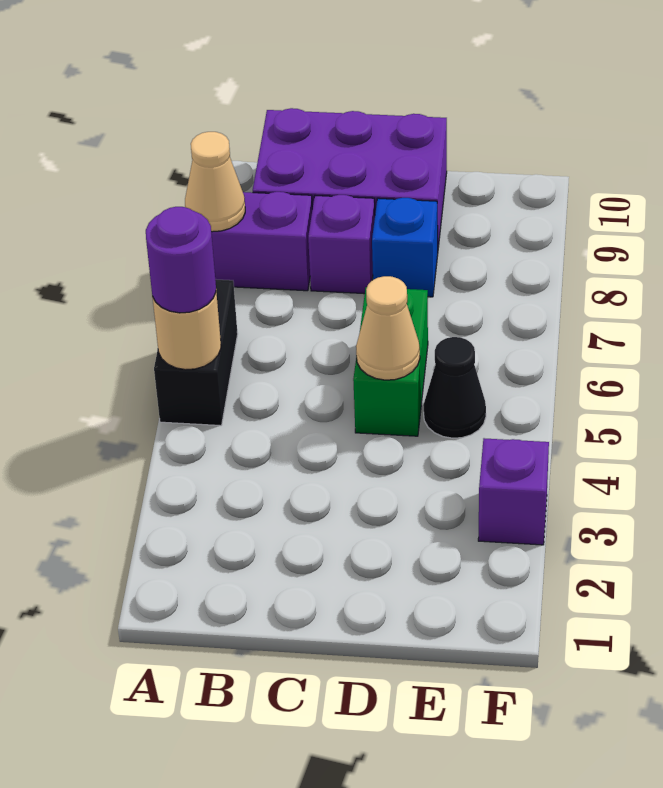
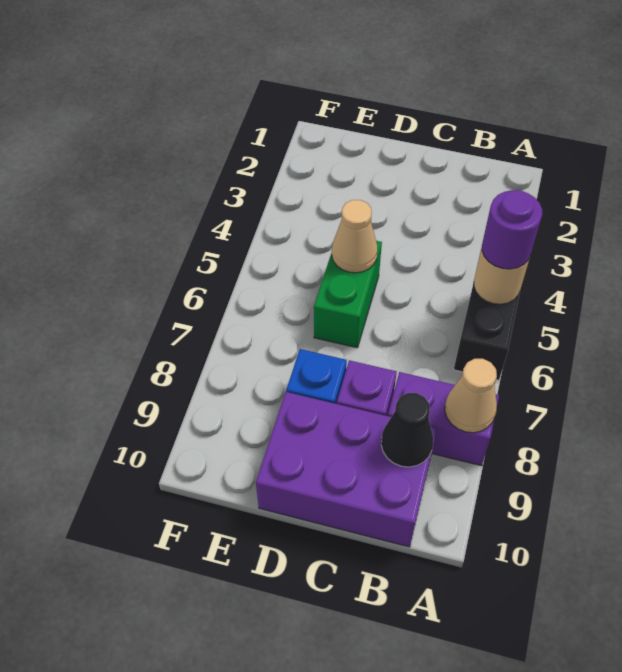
black cone E5 level 1 -> black cone B9 level 2
purple brick F3 level 1 -> none

